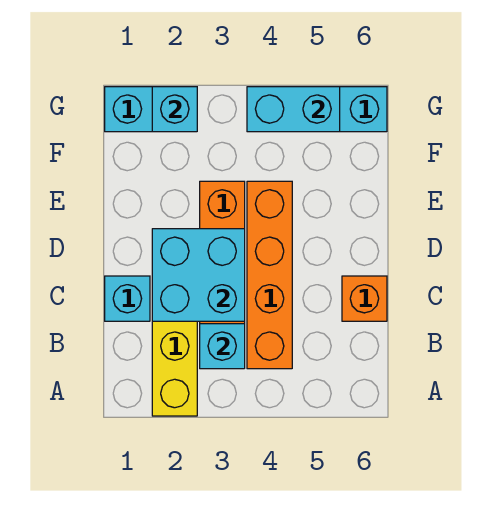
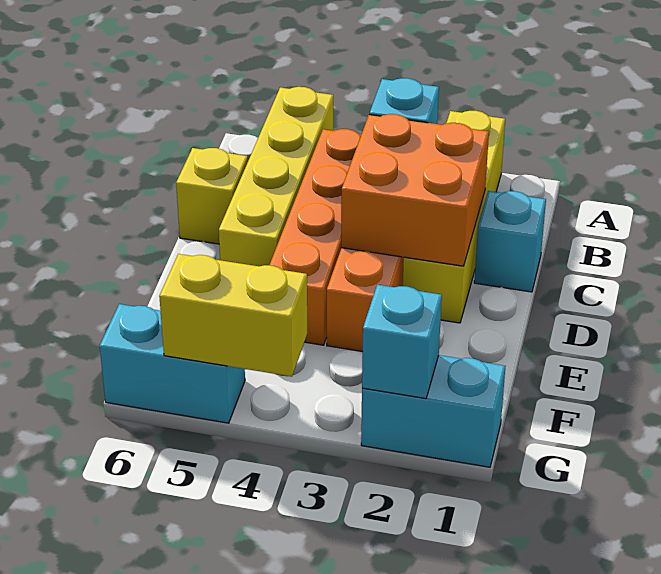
none -> yellow brick A5:D5 level 1
cyan brick C2:D3 level 2 -> orange brick C2:D3 level 2
orange brick C6 level 1 -> yellow brick C6 level 1
cyan brick G4:G5 level 2 -> yellow brick G4:G5 level 2

